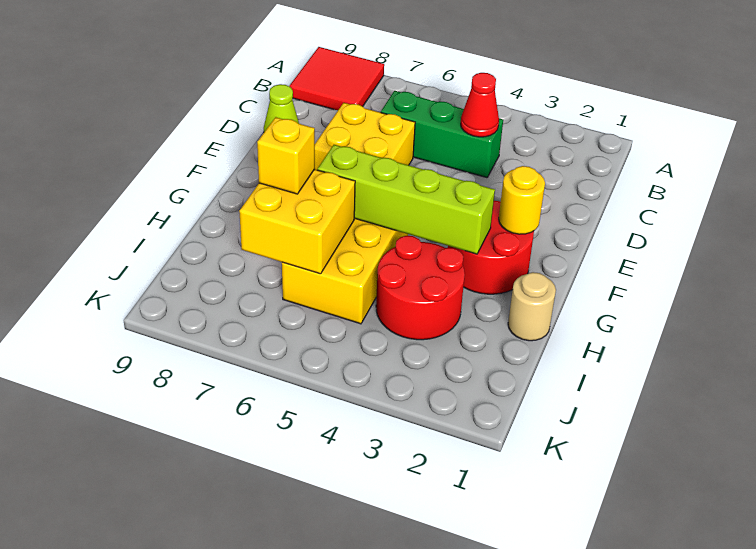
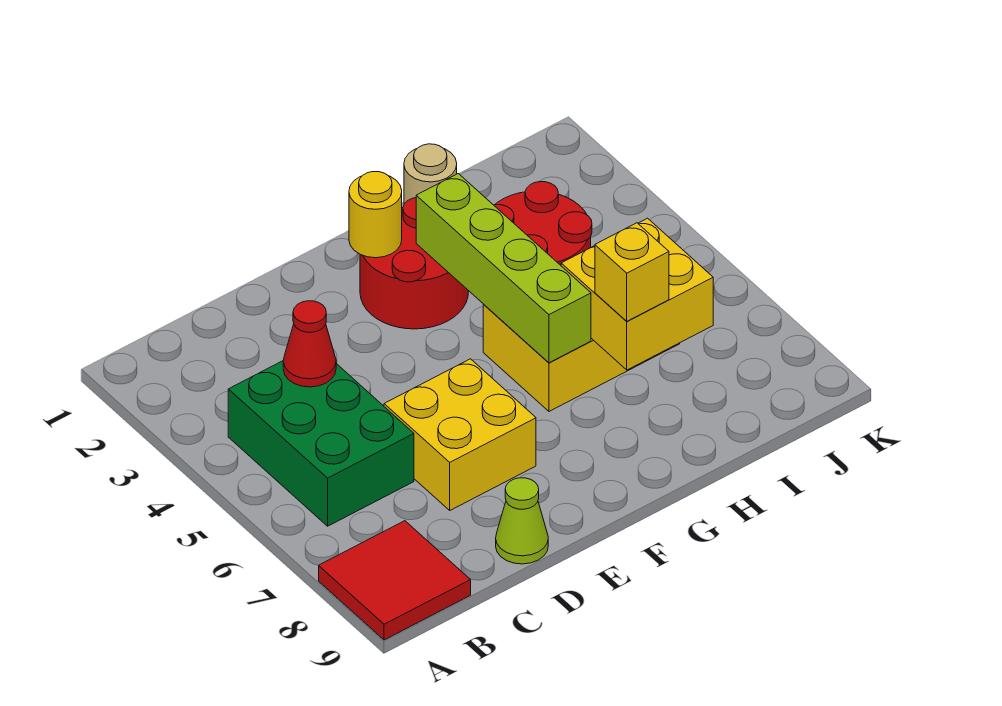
green brick C4:C6 level 1 -> green brick B4:C6 level 1

